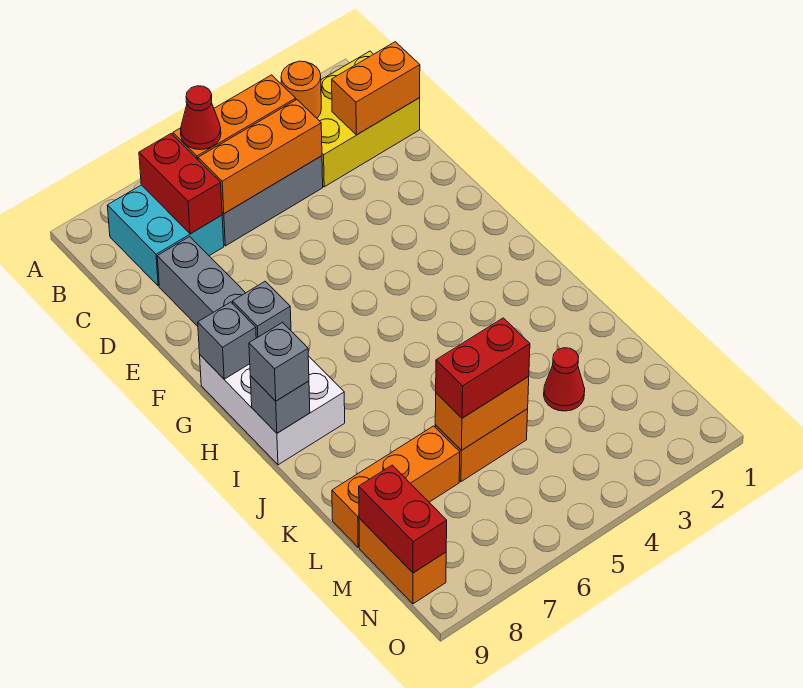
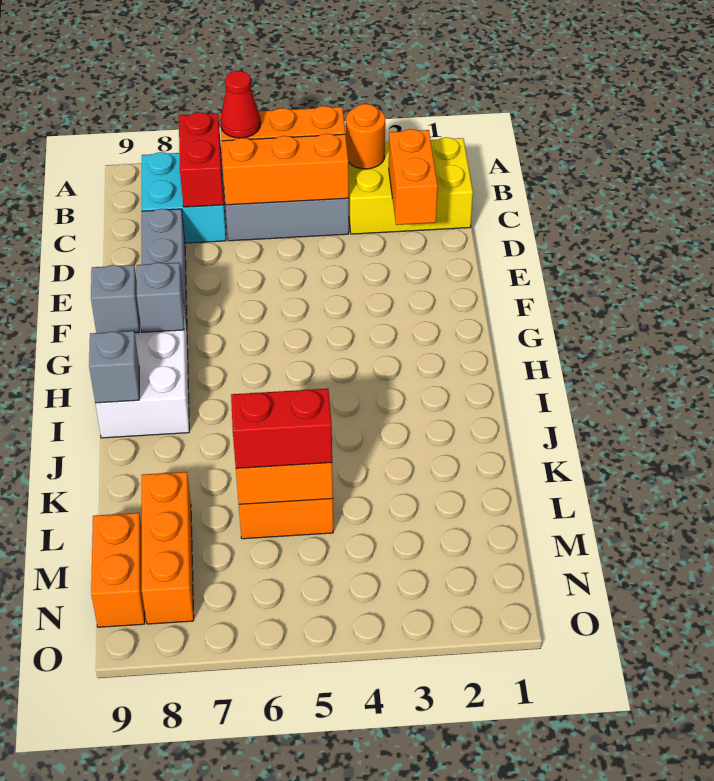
orange brick C1:C2 level 2 -> orange brick C2:D2 level 2
grey brick I9 level 3 -> none
red cone L3 level 1 -> none
orange brick L7:L9 level 1 -> orange brick L8:N8 level 1
red brick M9:N9 level 2 -> none

